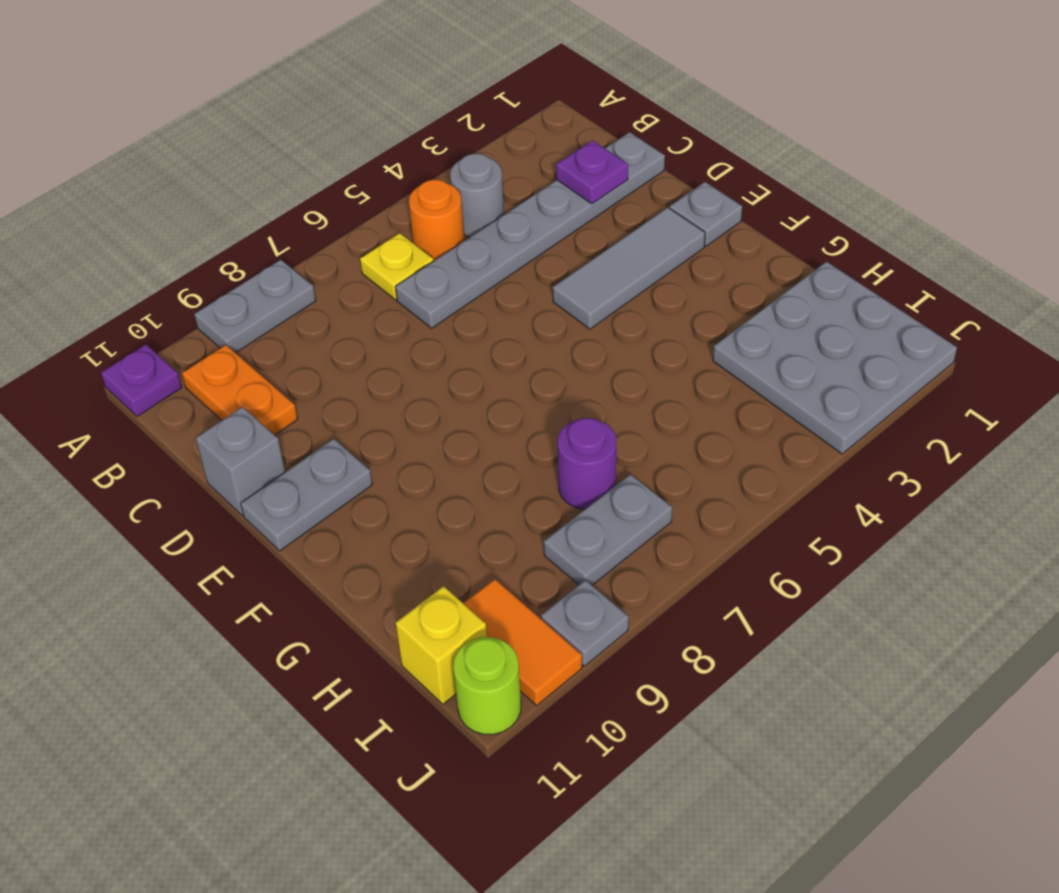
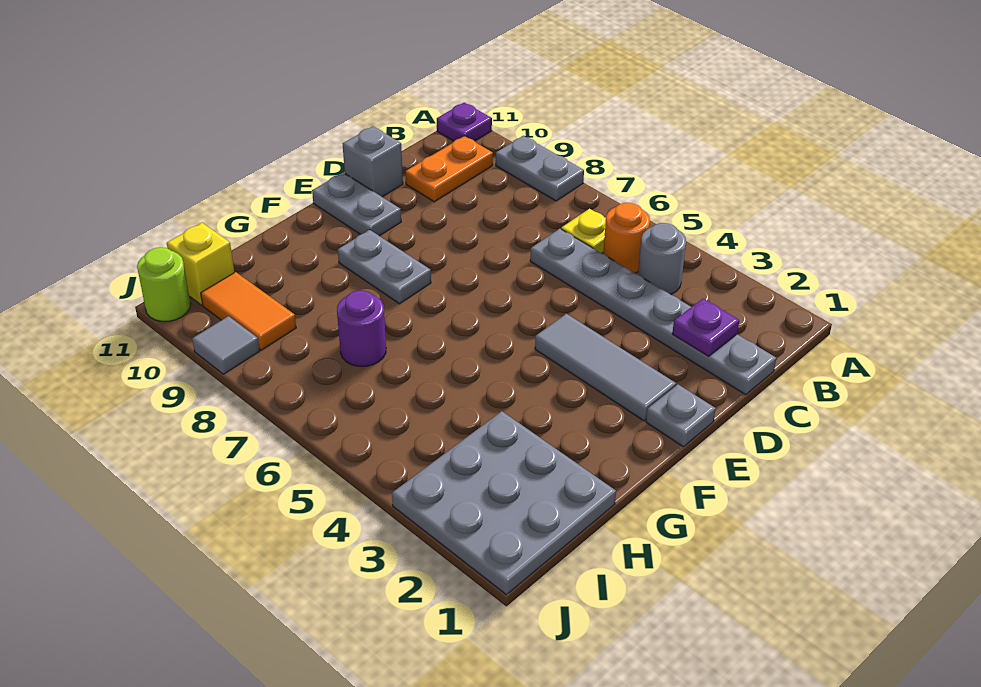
grey plate I7:I8 level 1 -> grey plate F8:F9 level 1
orange tile I10:J10 level 1 -> orange tile I9:I10 level 1
grey plate J9 level 1 -> grey tile J9 level 1

